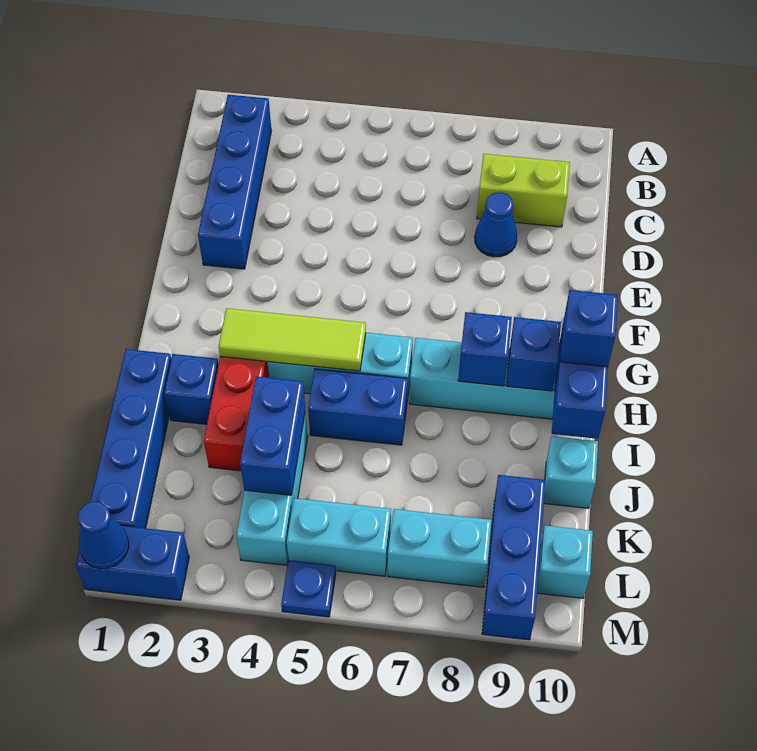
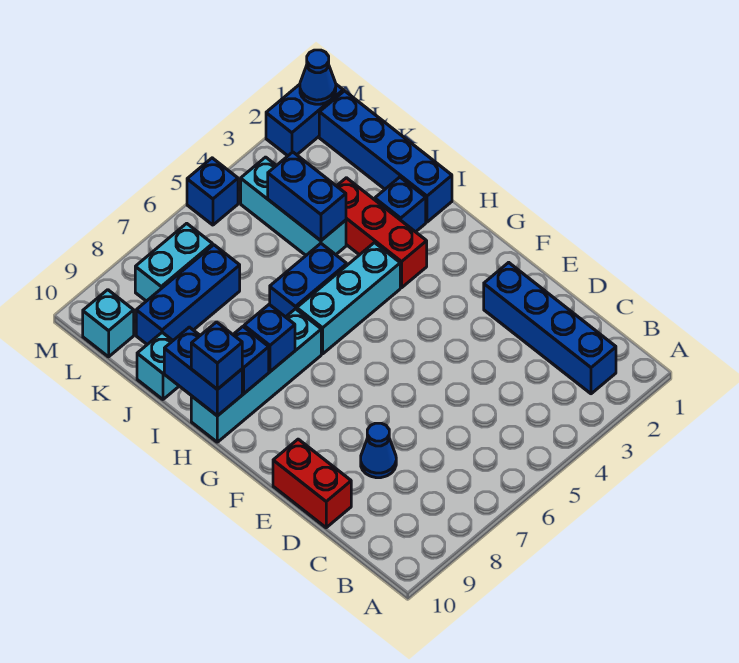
lime brick C8:C9 level 1 -> none
none -> red brick D10:E10 level 1
lime tile H3:H5 level 2 -> none
blue brick K9:M9 level 1 -> blue brick K7:K9 level 1
cyan brick L5:L6 level 1 -> none
blue plate M5 level 1 -> blue brick M5 level 1

